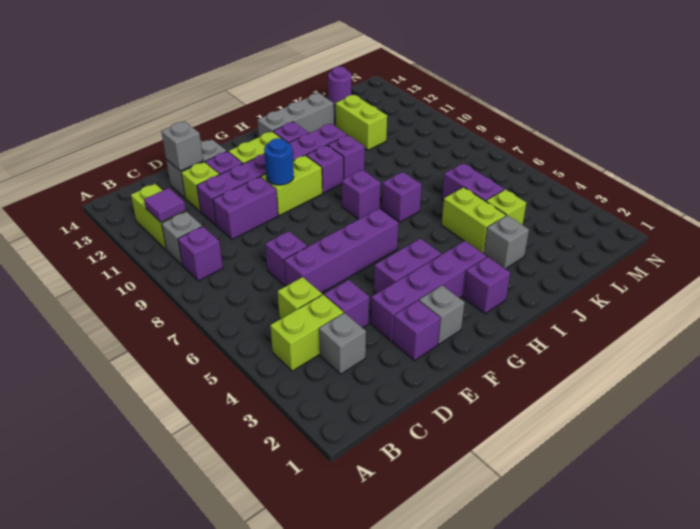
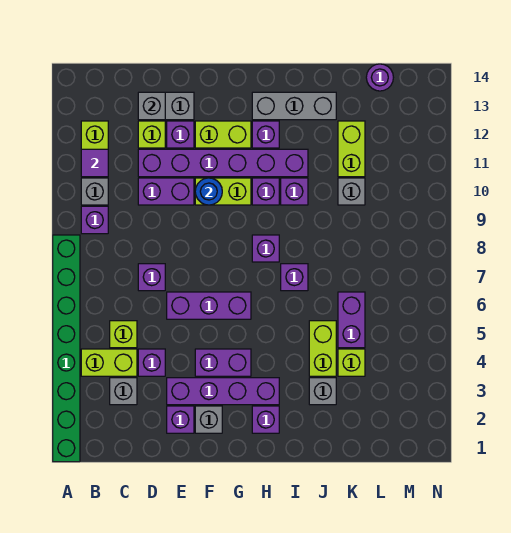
none -> green brick A1:A8 level 1
purple brick D6:G6 level 1 -> purple brick E6:G6 level 1
none -> grey brick K10 level 1

